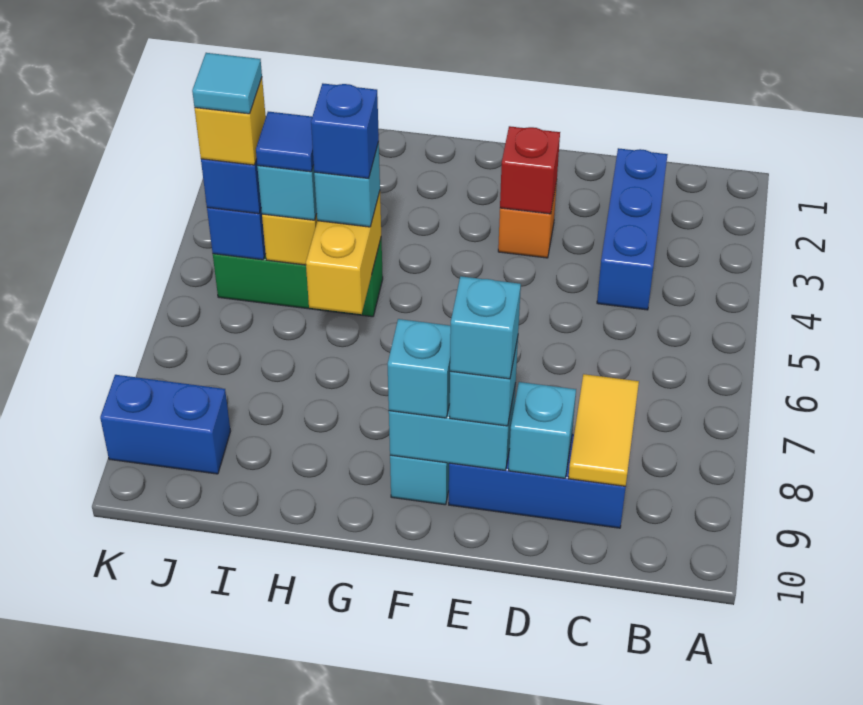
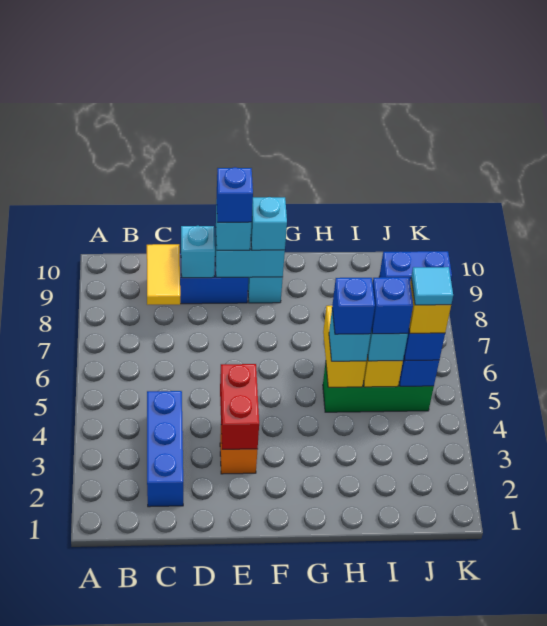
red brick E3 level 2 -> red brick E3:E4 level 2
cyan brick E9 level 4 -> blue brick E9 level 4
blue tile I5 level 4 -> blue brick I5 level 4

